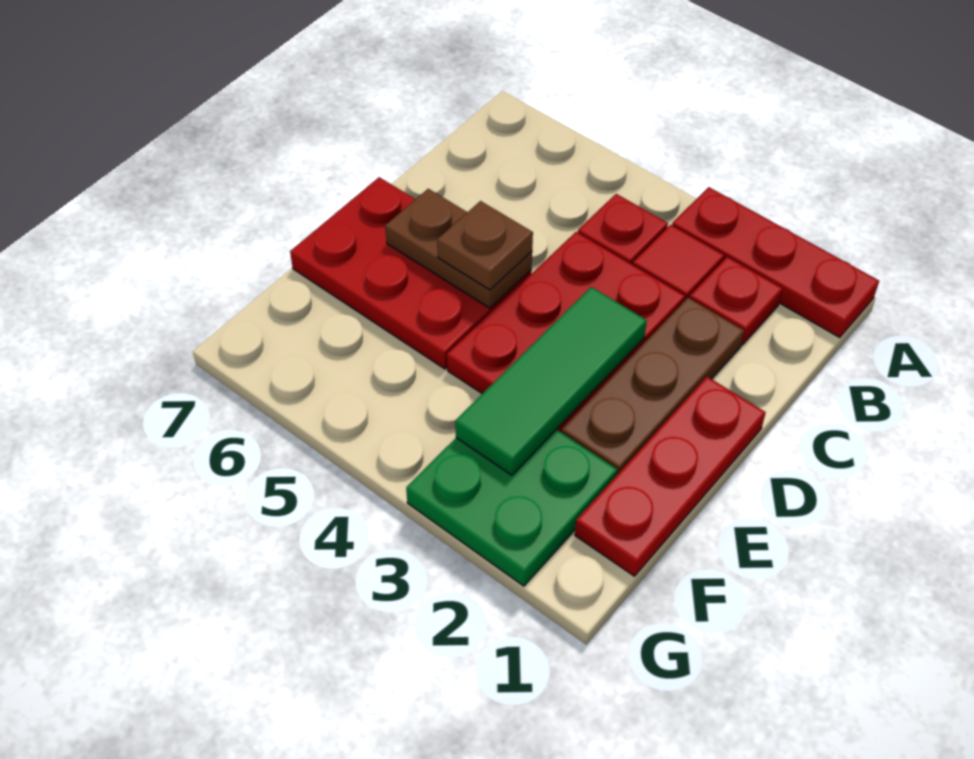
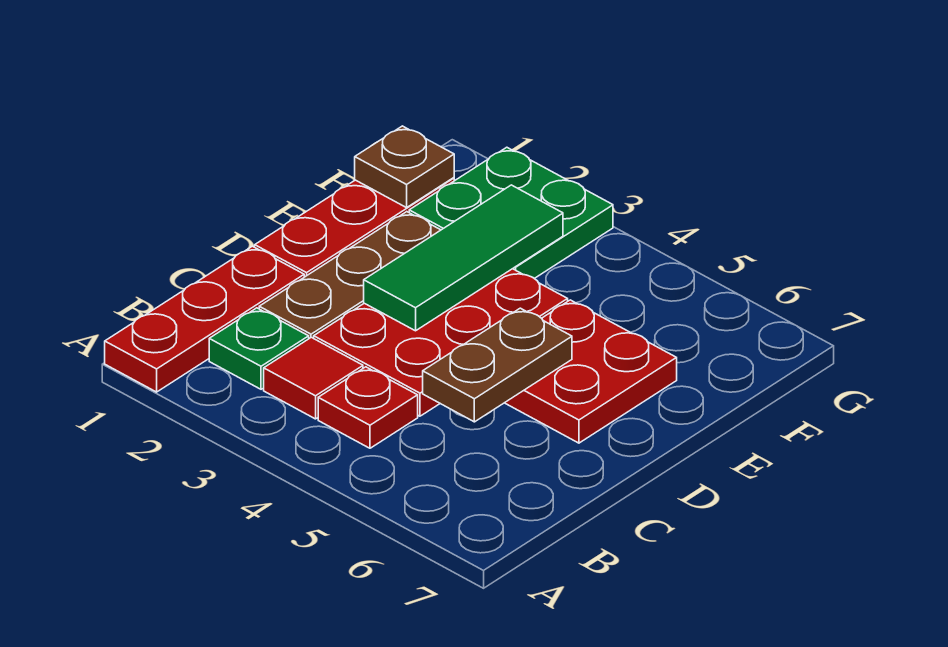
red plate A1:A3 level 1 -> red plate A1:C1 level 1
red plate B2 level 1 -> green plate B2 level 1
red plate D5:E7 level 1 -> red plate D5:E6 level 1
brown plate D5:D6 level 2 -> brown plate C5:D5 level 2
brown plate D5 level 3 -> brown plate F1 level 2

